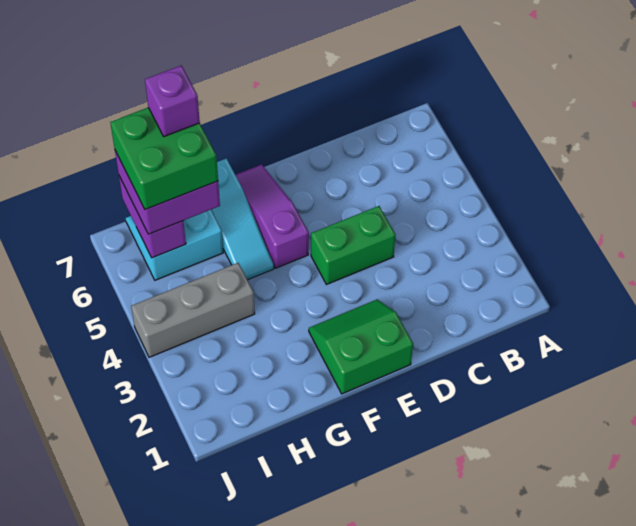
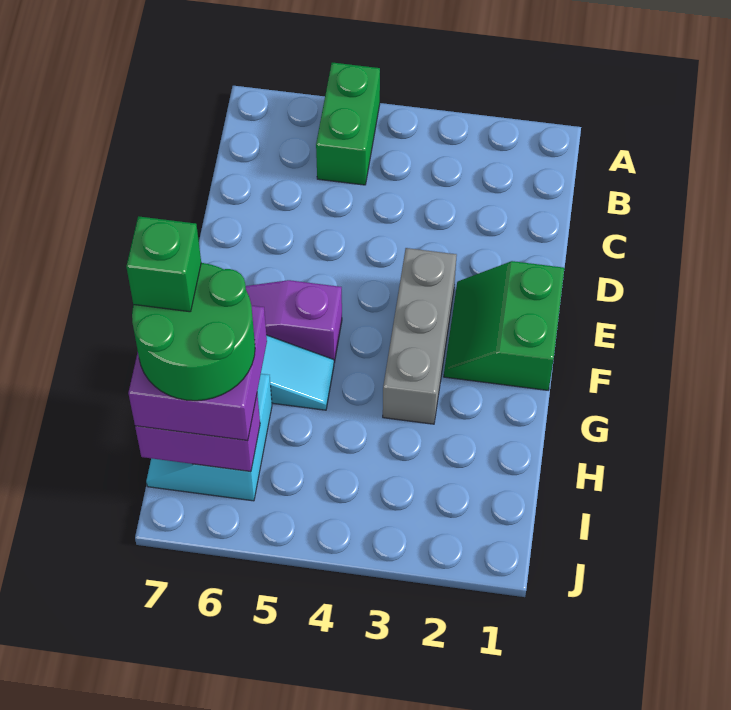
green brick D4:E4 level 1 -> green brick A5:B5 level 1
grey brick H4:J4 level 1 -> grey brick E3:G3 level 1
green brick H6:I7 level 4 -> green round brick H6:I7 level 4
purple brick H7 level 5 -> green brick H7 level 5

